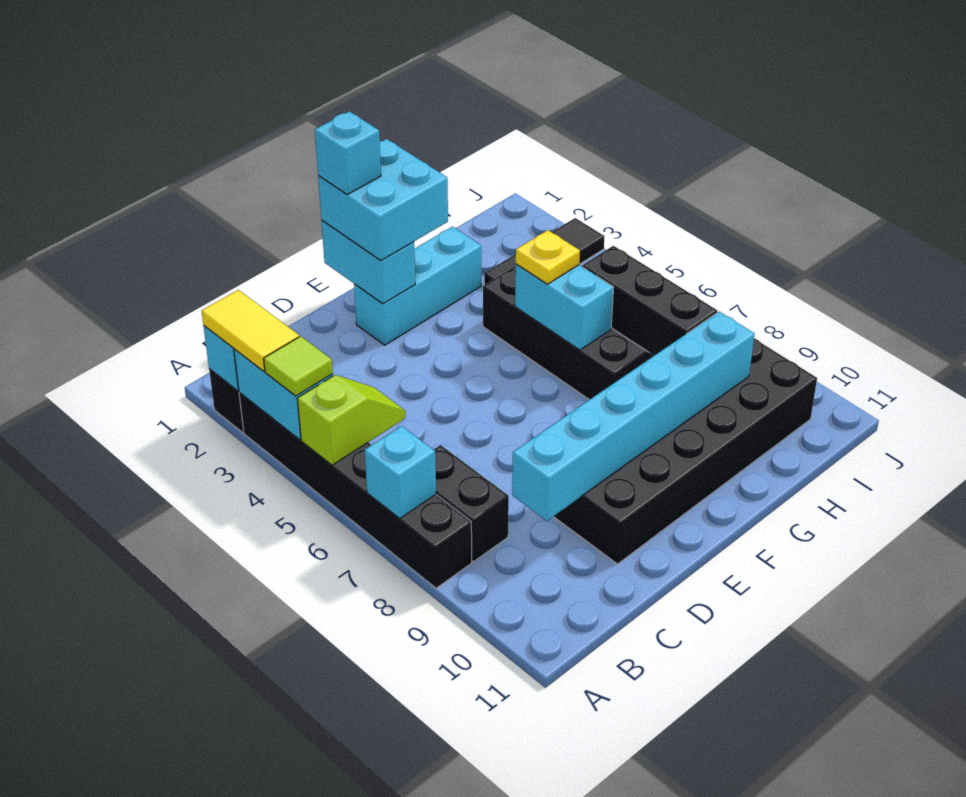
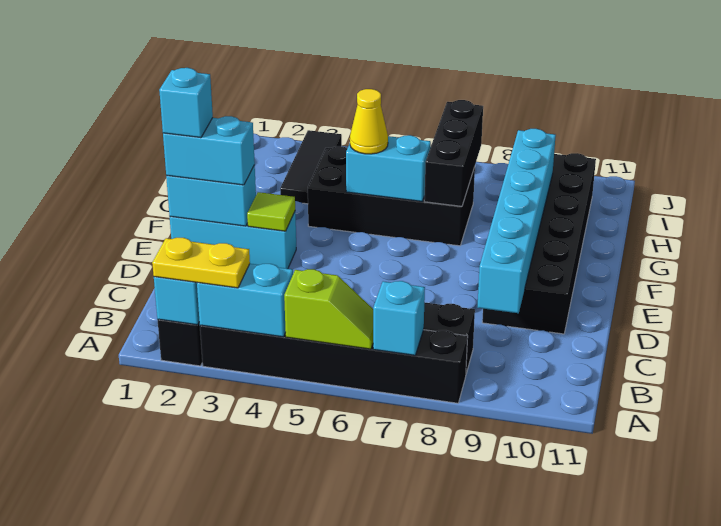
yellow tile A2:A3 level 3 -> yellow plate A2:A3 level 3
lime tile A4 level 3 -> lime tile E3 level 2
lime slope A5:B5 level 2 top A -> lime slope A5:A6 level 2 top 5
cyan brick E1:F2 level 3 -> cyan brick E1:E2 level 3
cyan brick E2:G2 level 1 -> cyan brick E1:E3 level 1
yellow plate G5 level 3 -> yellow cone G5 level 3
black brick H6:H8 level 2 -> black brick G7:I7 level 2

